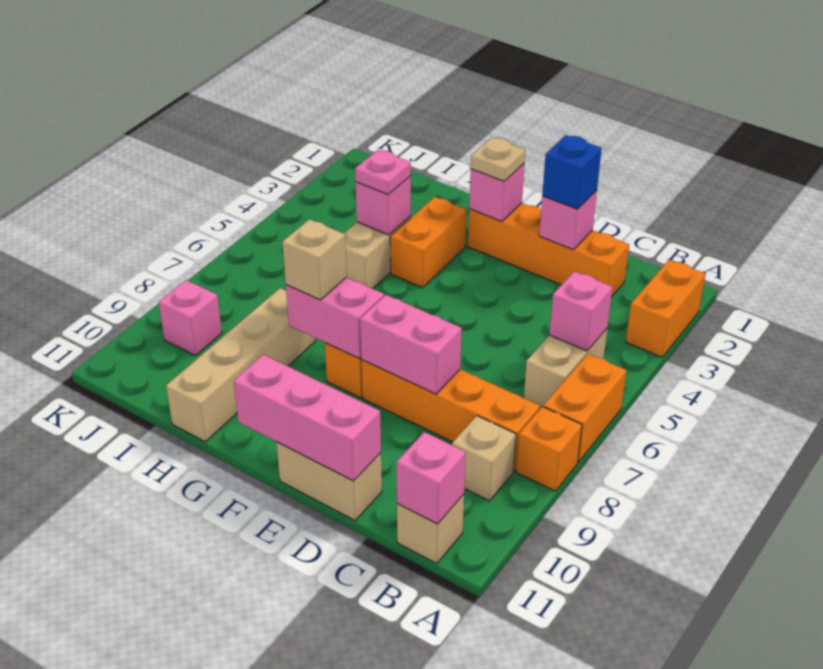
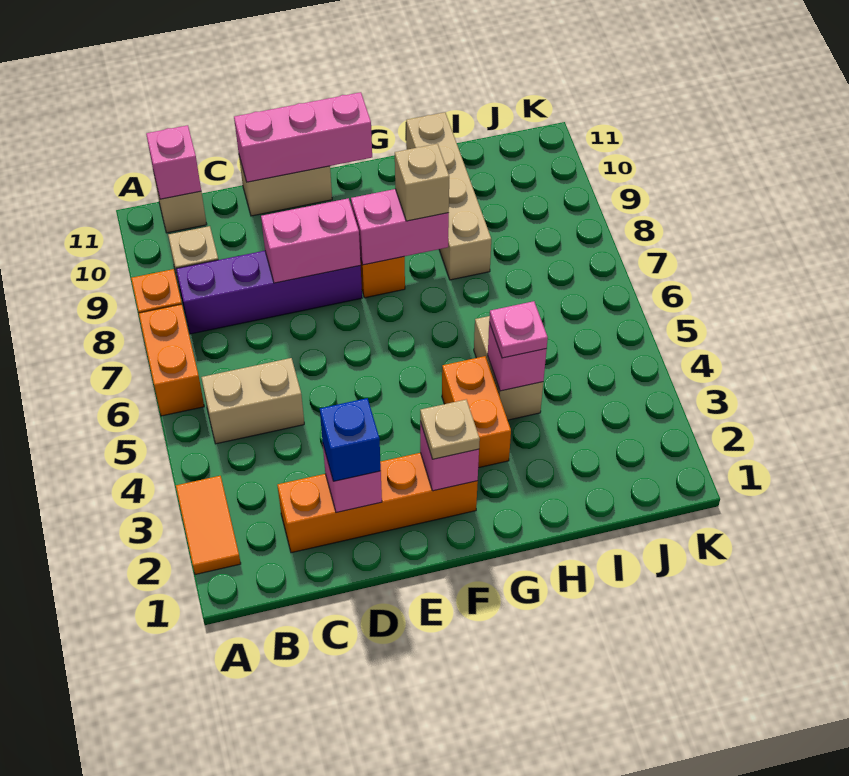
orange brick A2:A3 level 1 -> orange tile A2:A3 level 1
tan brick B5:B6 level 1 -> tan brick B5:C5 level 1
pink brick B5 level 2 -> none
orange brick B8:E8 level 1 -> purple brick B8:E8 level 1
pink brick J9 level 1 -> none

